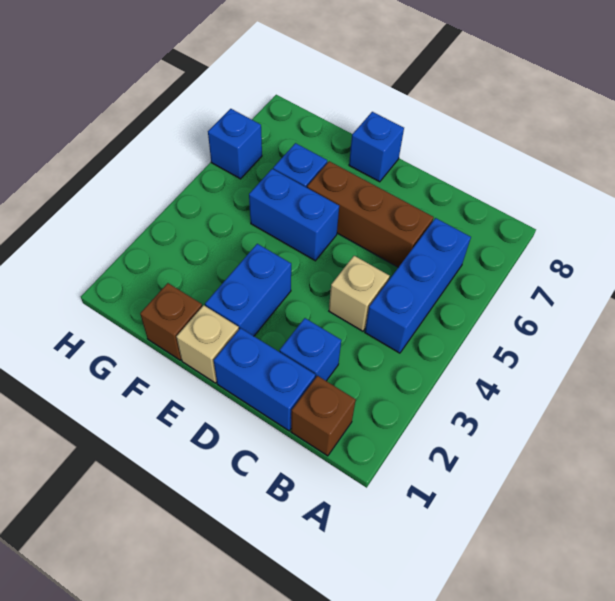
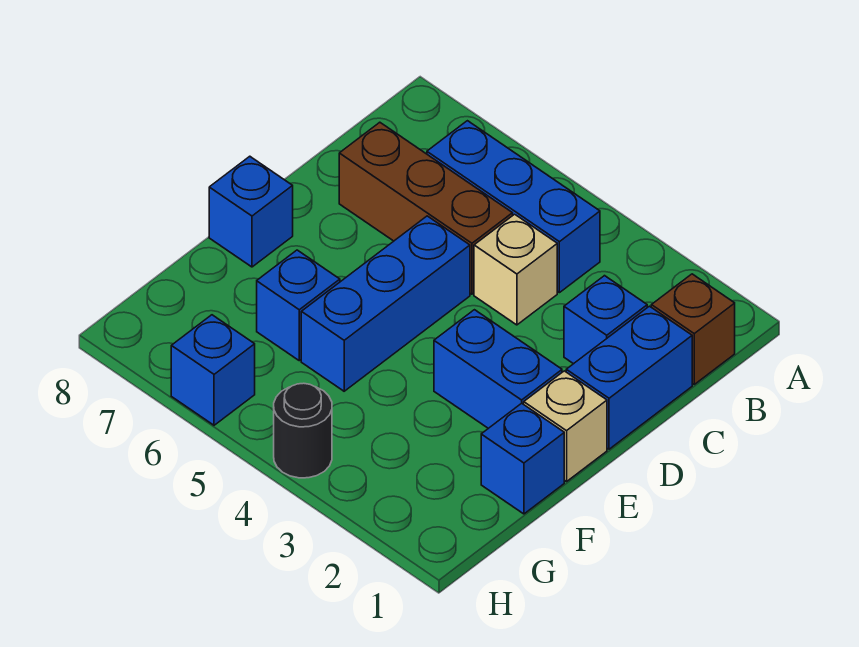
brown brick C6:E6 level 1 -> brown brick C5:C7 level 1
blue brick E5:F5 level 1 -> blue brick D5:F5 level 1
brown brick F1 level 1 -> blue brick F1 level 1
none -> black round brick H4 level 1

